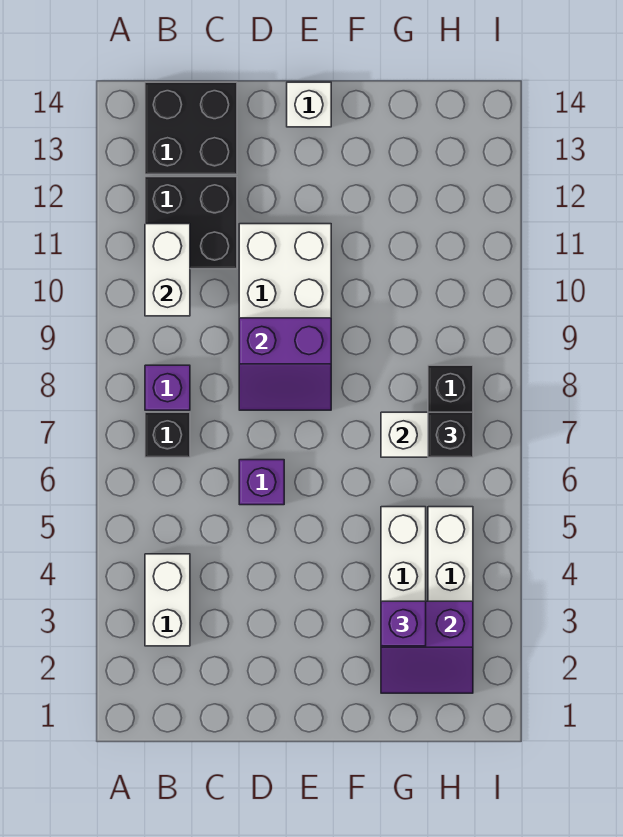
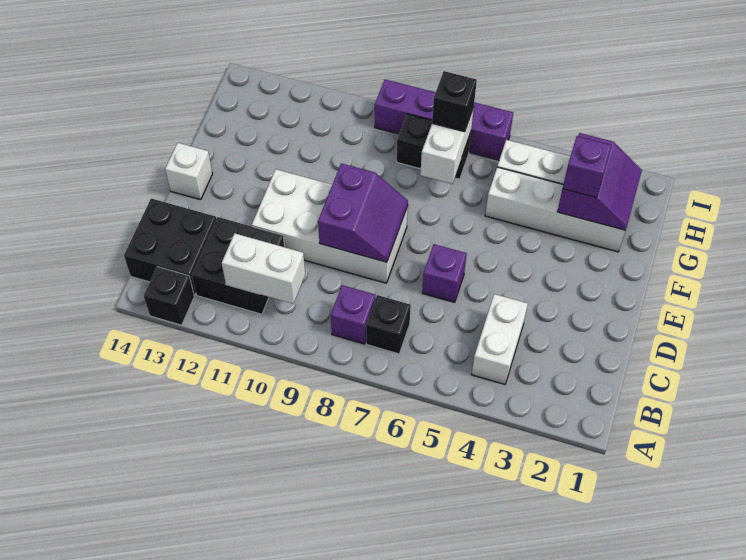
none -> black brick A13 level 1
white brick B3:B4 level 1 -> white brick B4:C4 level 1
none -> purple brick I6:I9 level 1

